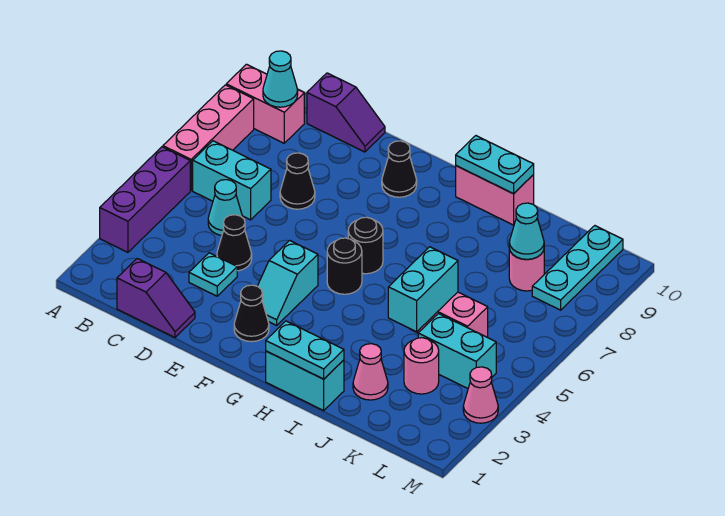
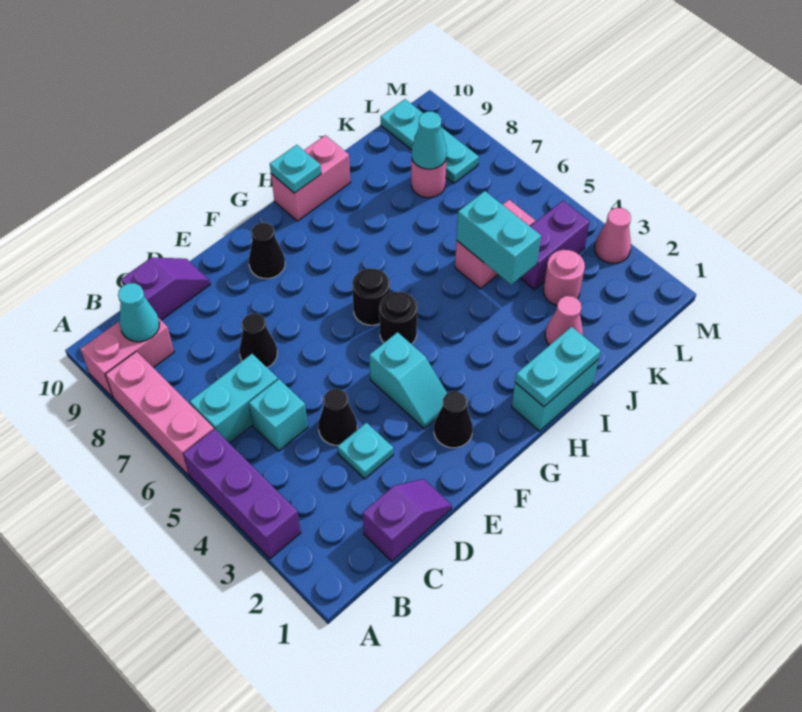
cyan cone C5 level 1 -> cyan brick C5 level 1
cyan plate H10:I10 level 2 -> cyan plate H10 level 2
cyan brick K4:L4 level 1 -> purple brick K4:L4 level 1

